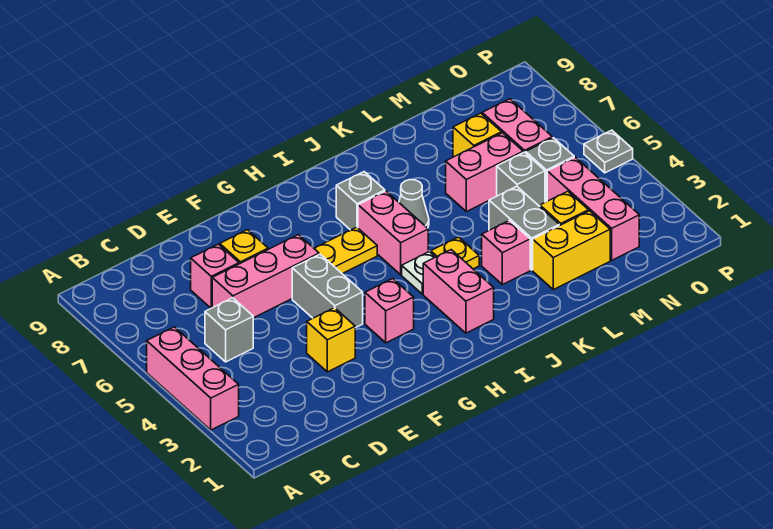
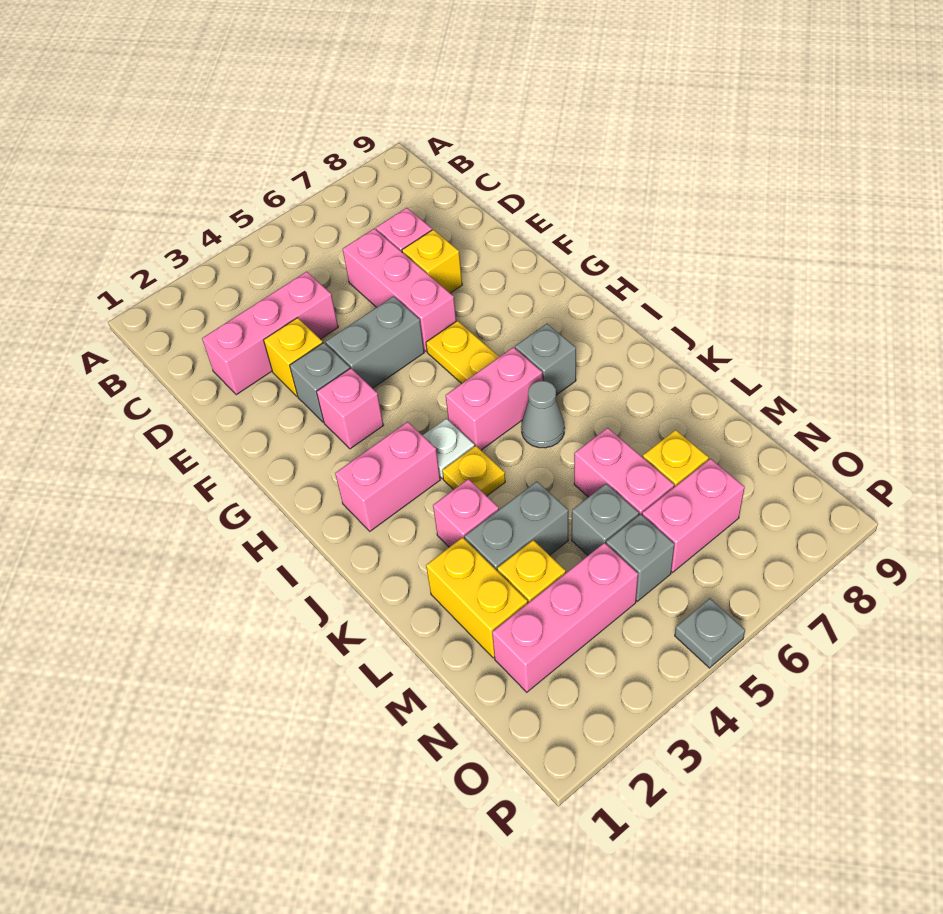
pink brick A3:A5 level 1 -> pink brick D2:D4 level 1
grey brick C5 level 1 -> grey brick F3 level 1

